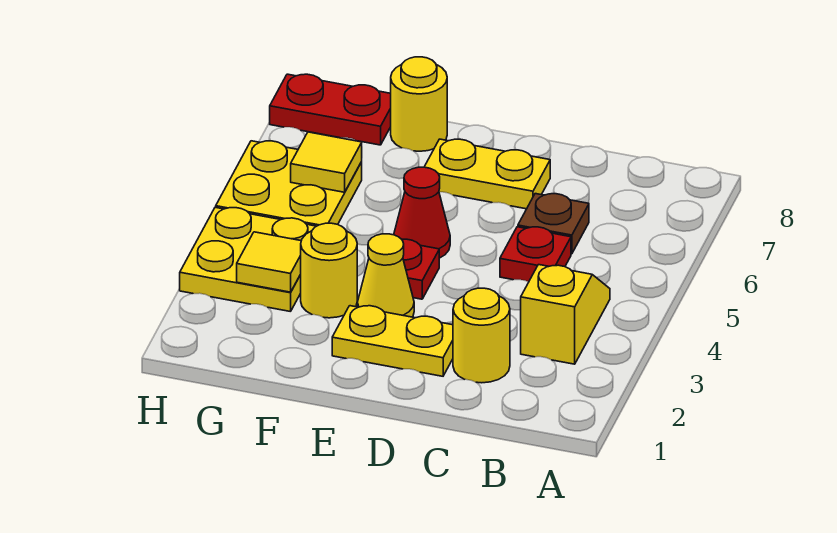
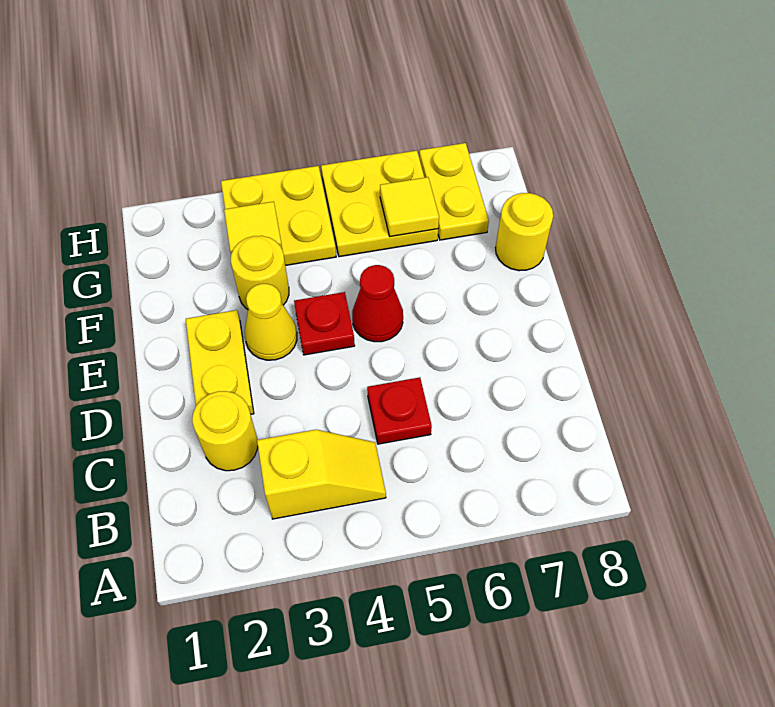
brown plate C6 level 1 -> none
yellow plate D7:E7 level 1 -> yellow plate G7:H7 level 1
red plate G8:H8 level 1 -> none

